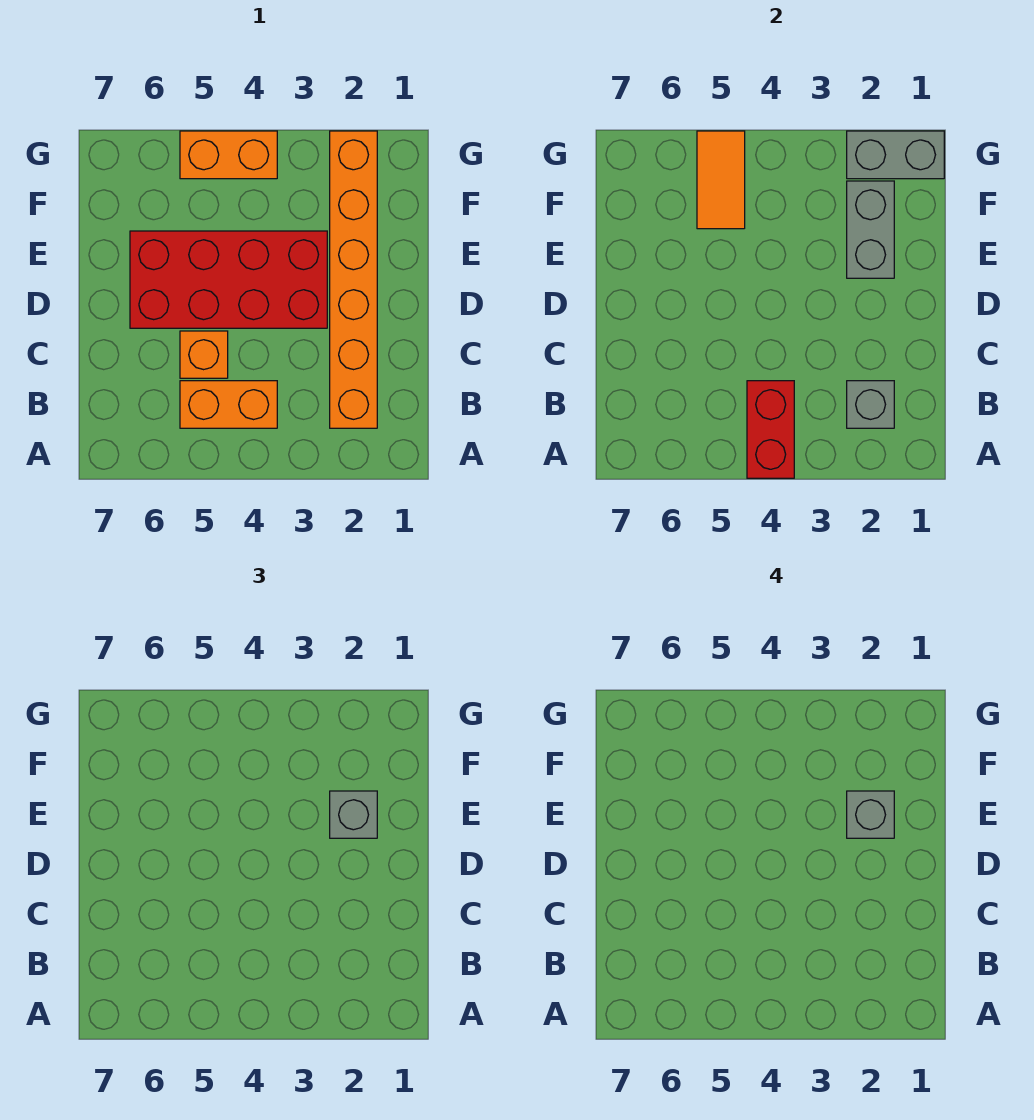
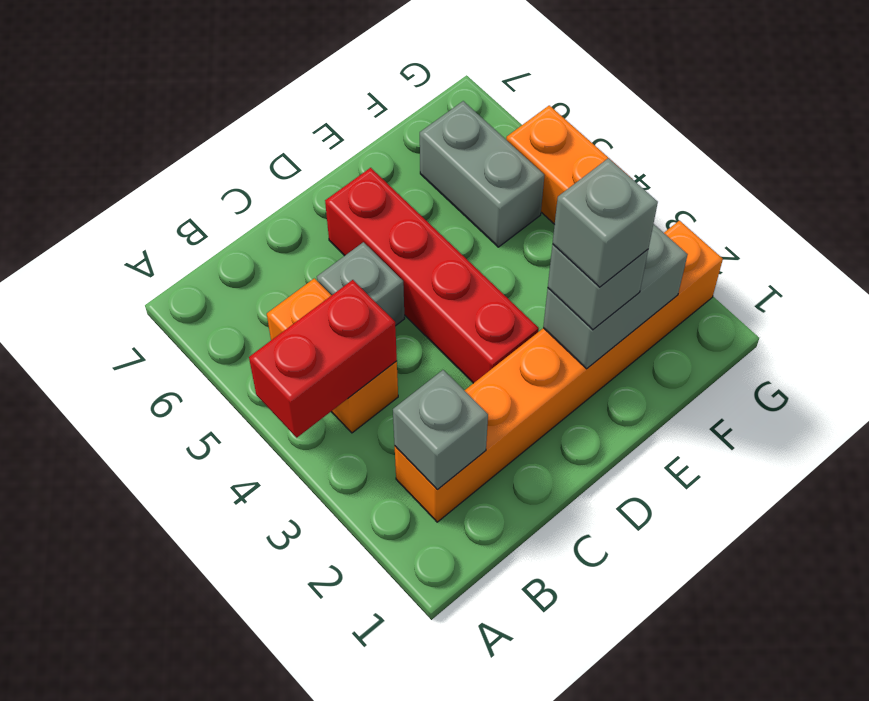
orange brick C5 level 1 -> grey brick C5 level 1
red brick D3:E6 level 1 -> red brick D3:D6 level 1
orange tile F5:G5 level 2 -> none
grey brick G1:G2 level 2 -> grey brick F5:F6 level 1

